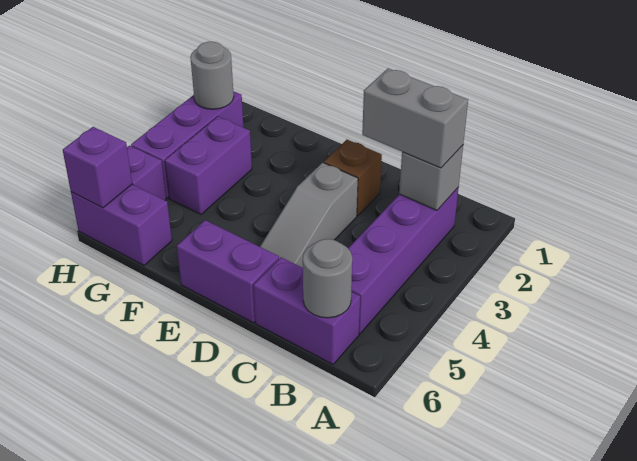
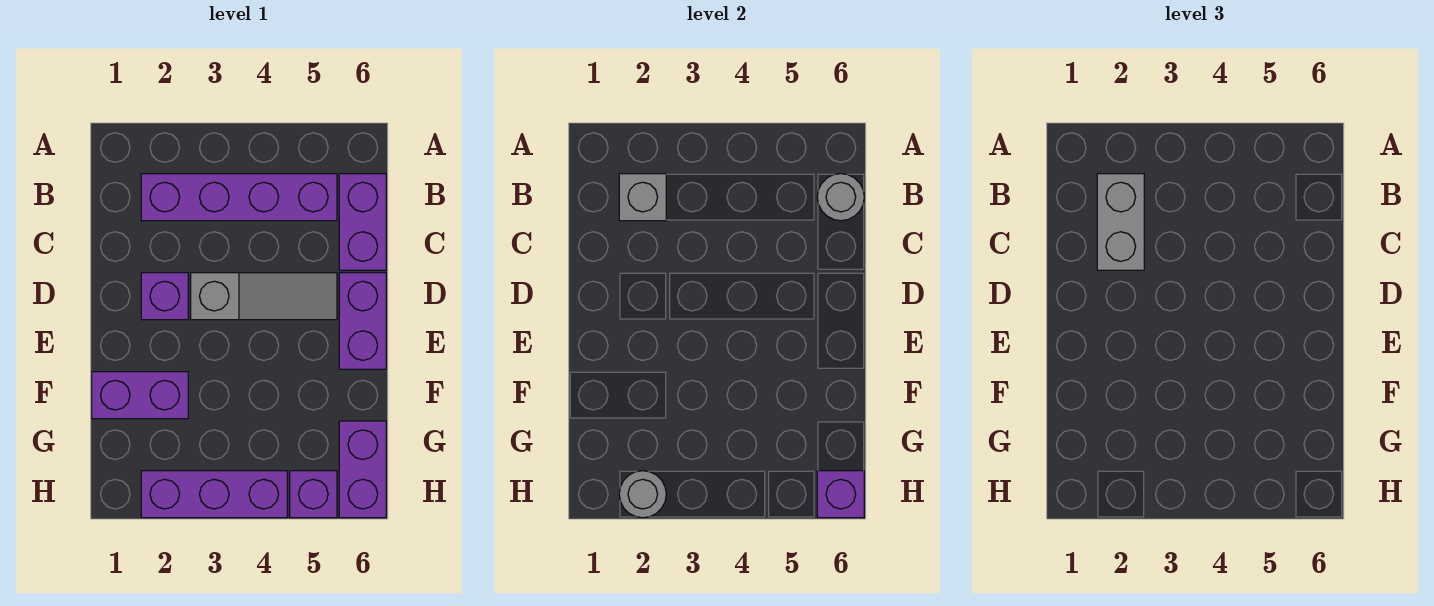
brown brick D2 level 1 -> purple brick D2 level 1
purple brick G3:G4 level 1 -> purple brick F1:F2 level 1

